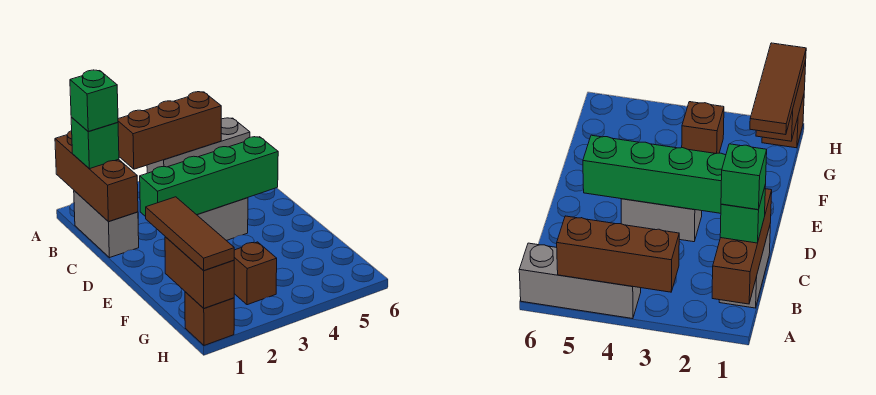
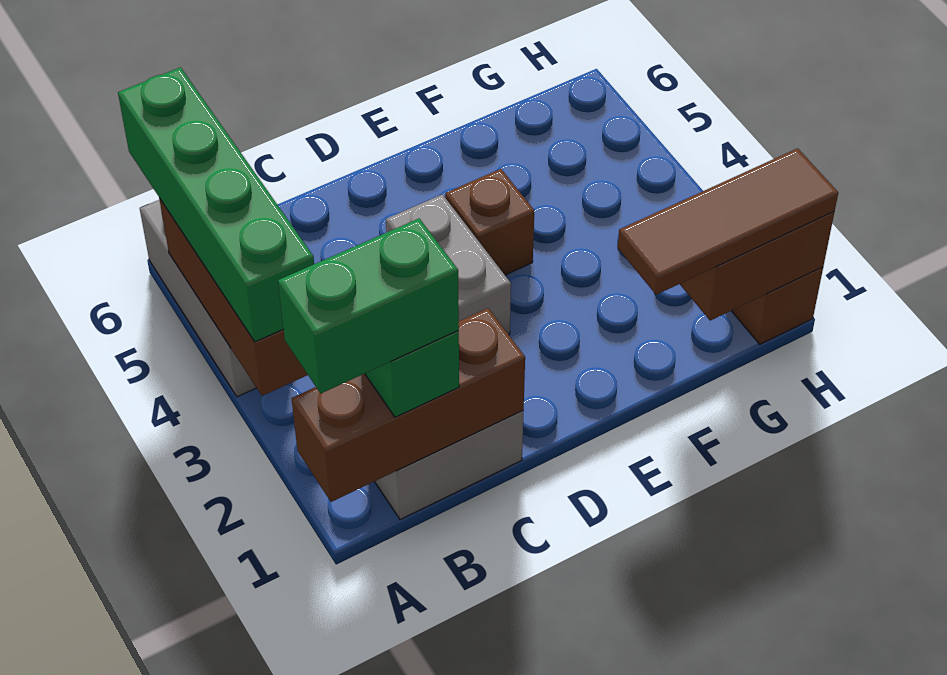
green brick B1 level 4 -> green brick A1:B1 level 4
green brick D2:D5 level 2 -> green brick A3:A6 level 3
brown brick G3 level 1 -> brown brick E4 level 1

